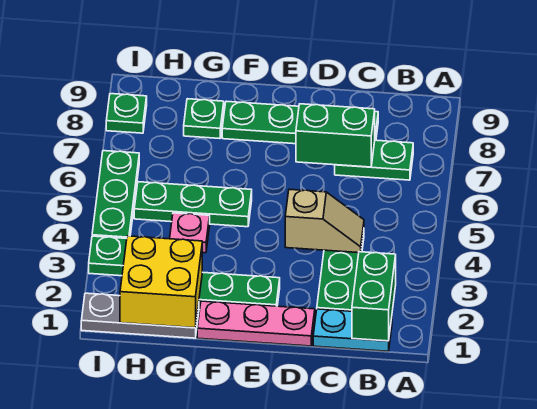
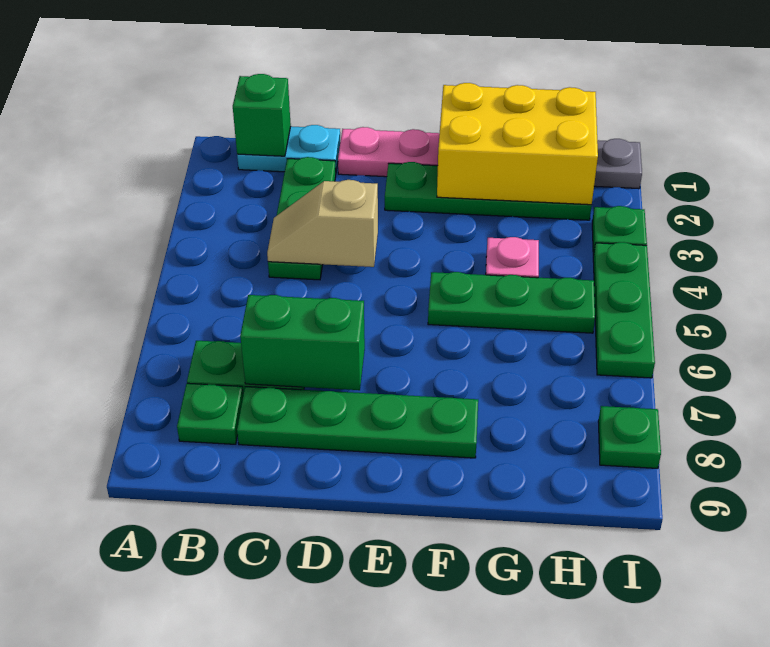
green brick B1:B2 level 2 -> green brick B1 level 2
yellow brick G1:H2 level 2 -> yellow brick F1:H2 level 2
green plate G8 level 1 -> green plate B8 level 1

